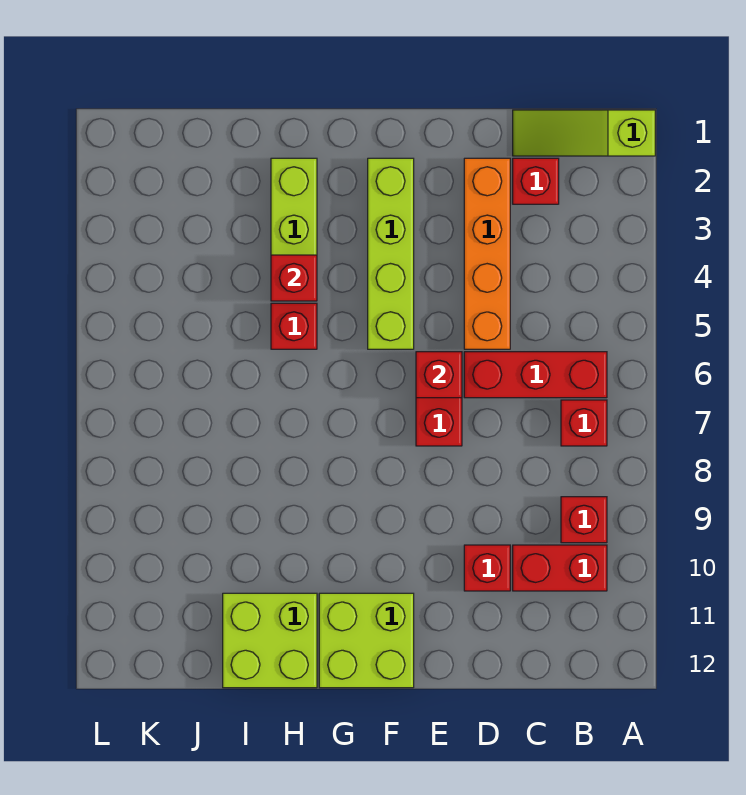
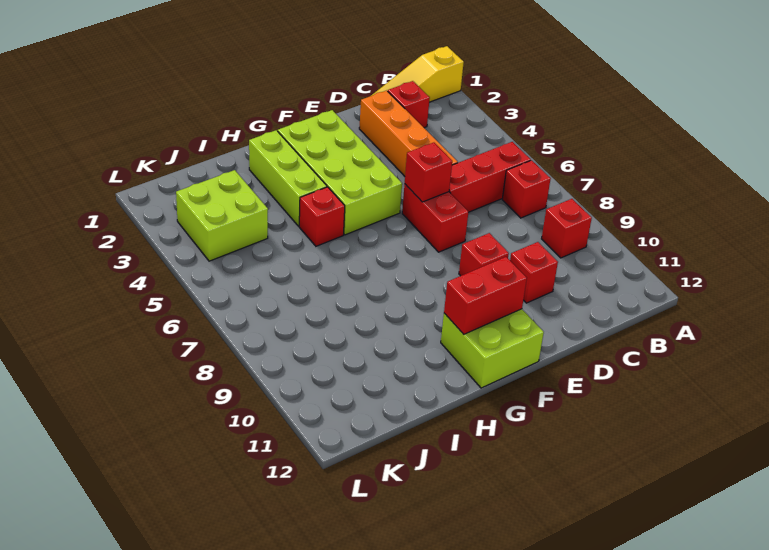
lime slope A1:C1 level 1 top A -> yellow slope A1:C1 level 1 top A
red brick B10:C10 level 1 -> red brick F11:G11 level 2
lime brick F2:F5 level 1 -> lime brick F2:G5 level 1
red brick H4 level 2 -> red brick E9 level 1
lime brick H11:I12 level 1 -> lime brick J3:K4 level 1

